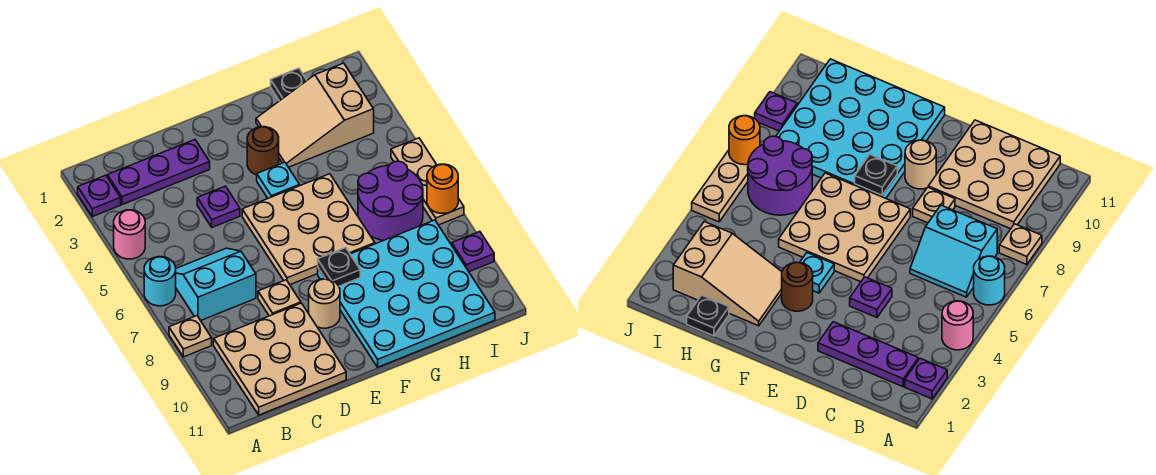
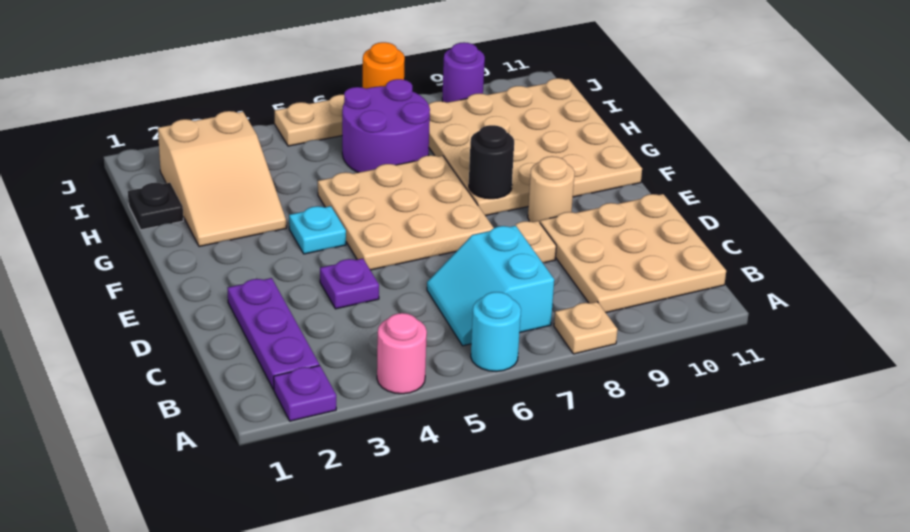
brown round brick F3 level 1 -> none
cyan plate F8:I11 level 1 -> tan plate F8:I11 level 1
black plate F8 level 2 -> black round brick F8 level 2
purple plate J9 level 1 -> purple round brick J9 level 1

